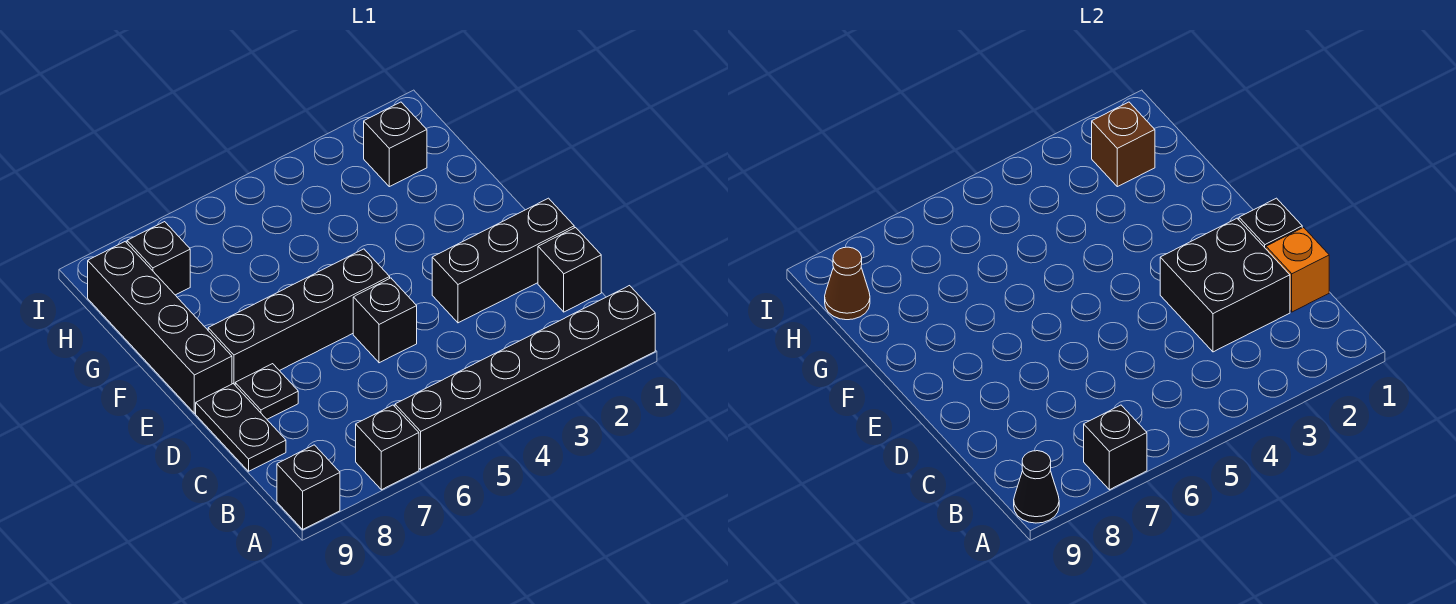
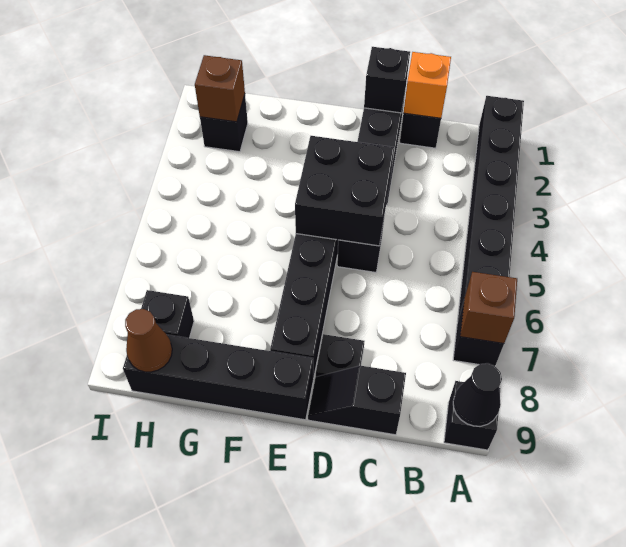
black brick A7 level 2 -> brown brick A7 level 2
black brick C2:D3 level 2 -> black brick D4:E5 level 2
black plate C9:D9 level 1 -> black slope C9:D9 level 1 top C

